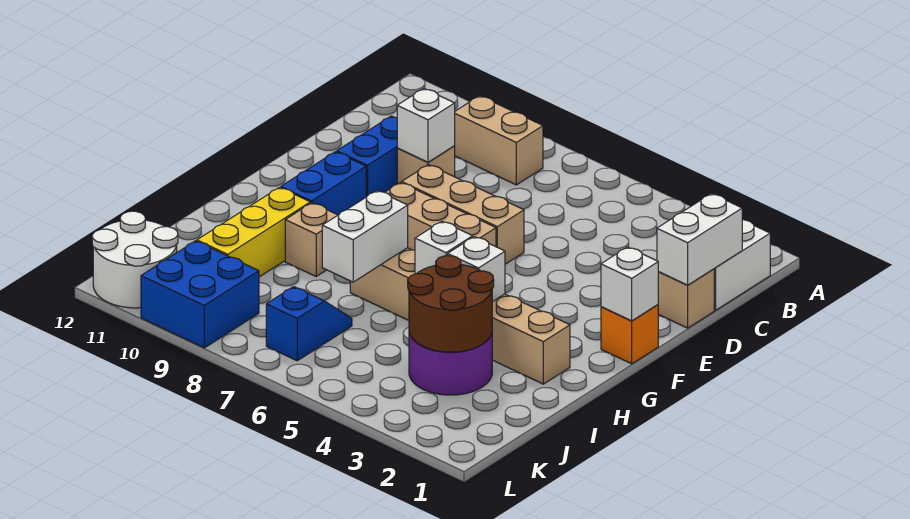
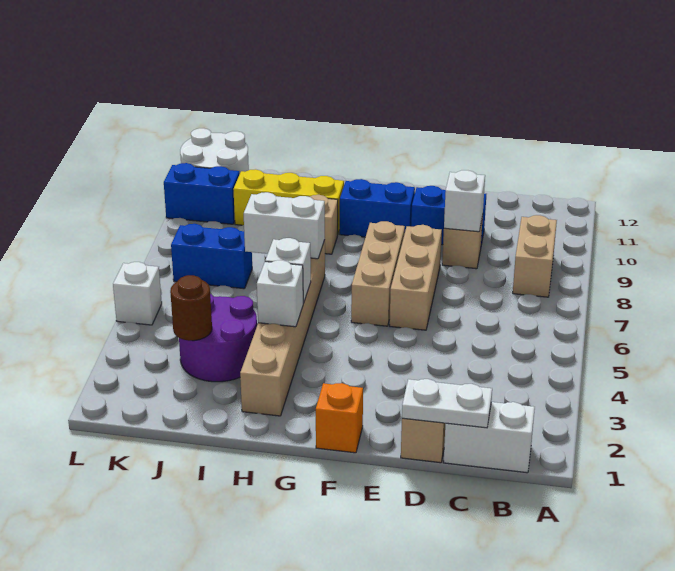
white brick C1:D1 level 2 -> white plate C1:D1 level 2
white brick F1 level 2 -> white brick L5 level 1
brown round brick I3:J4 level 2 -> brown round brick J3 level 2
blue slope J7:K7 level 1 top K -> blue brick J7:K7 level 1
blue brick K9:L10 level 1 -> blue brick K10:L10 level 1

